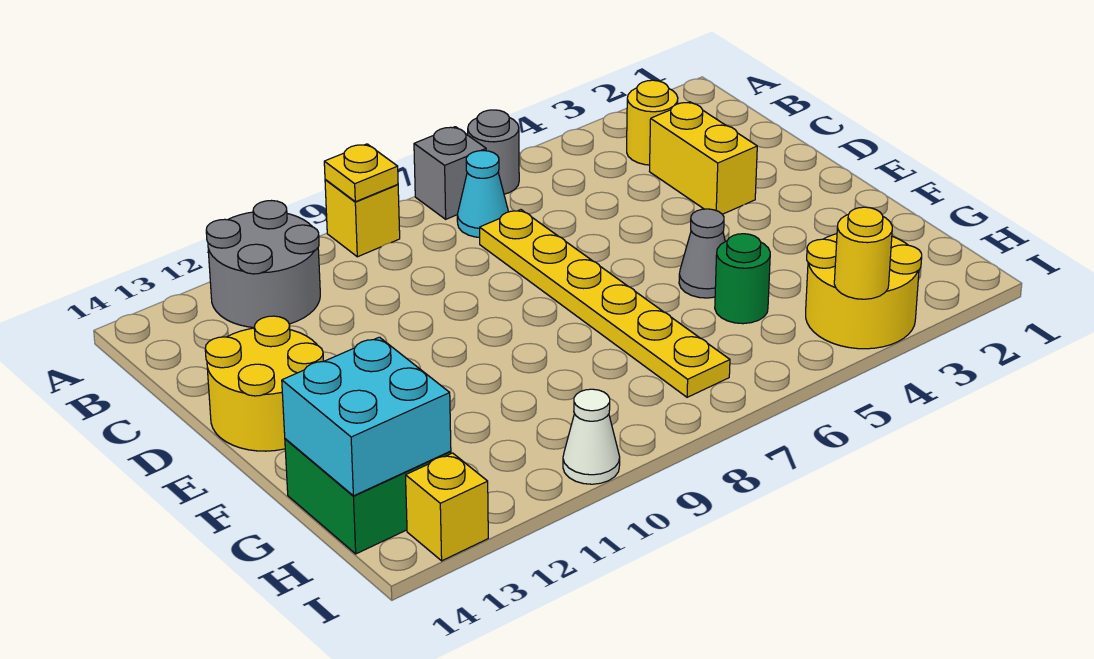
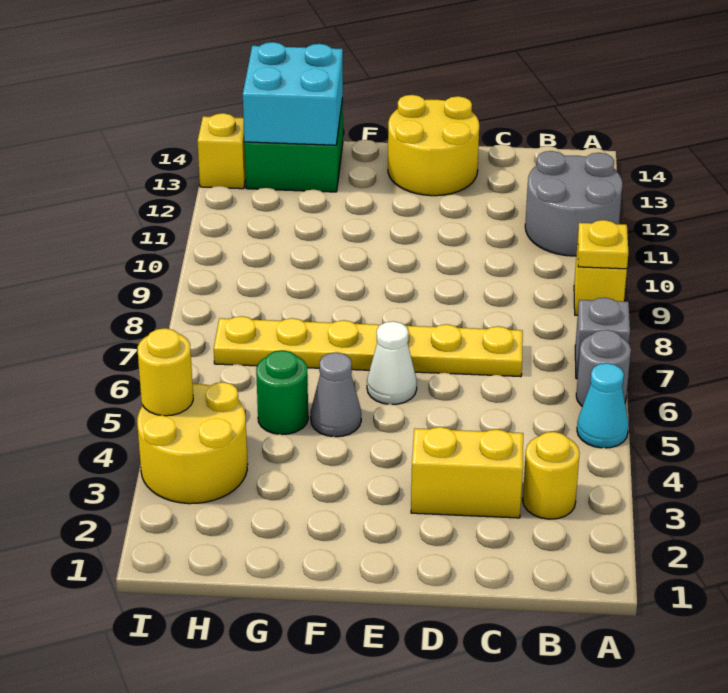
cyan cone B7 level 1 -> cyan cone A5 level 1
white cone I10 level 1 -> white cone E6 level 1

